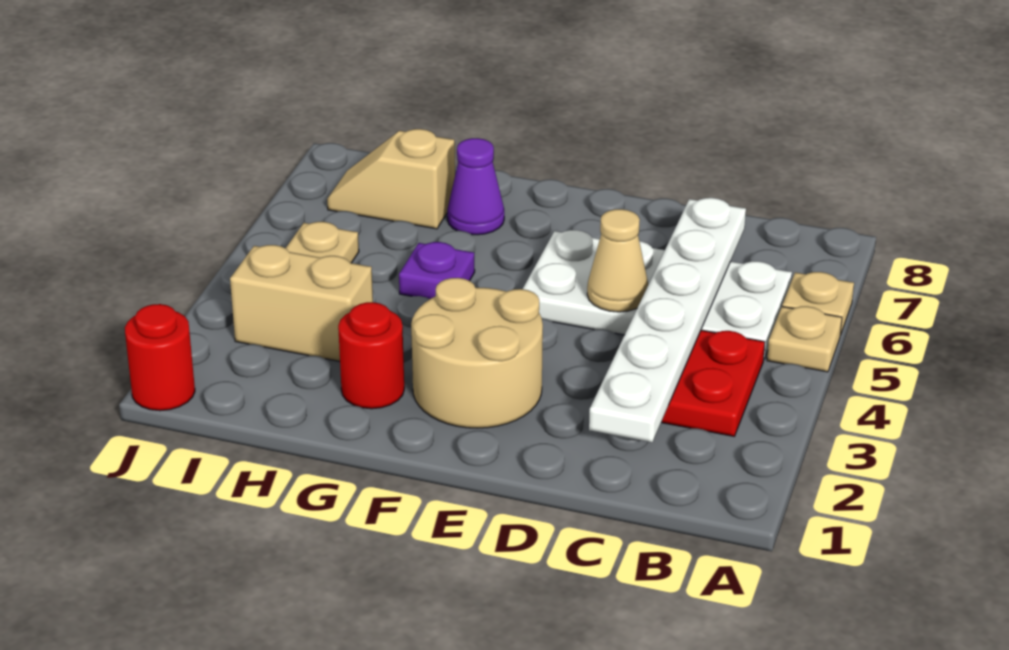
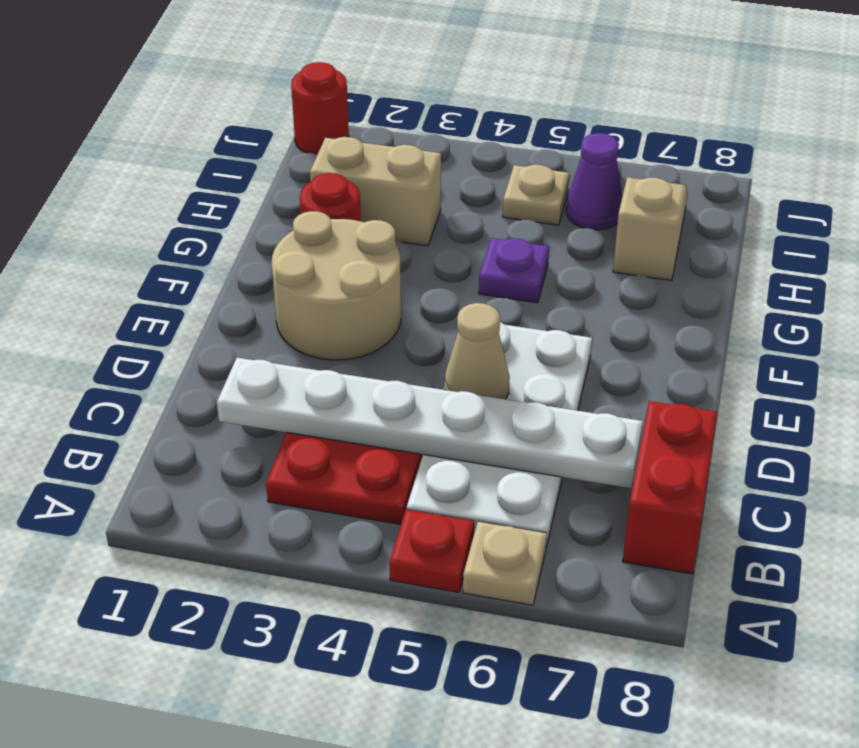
tan plate A5 level 1 -> red plate A5 level 1
none -> red brick B8:C8 level 1
purple cone G7 level 1 -> purple cone I6 level 1
tan brick H3:I3 level 1 -> tan brick H2:H3 level 1

